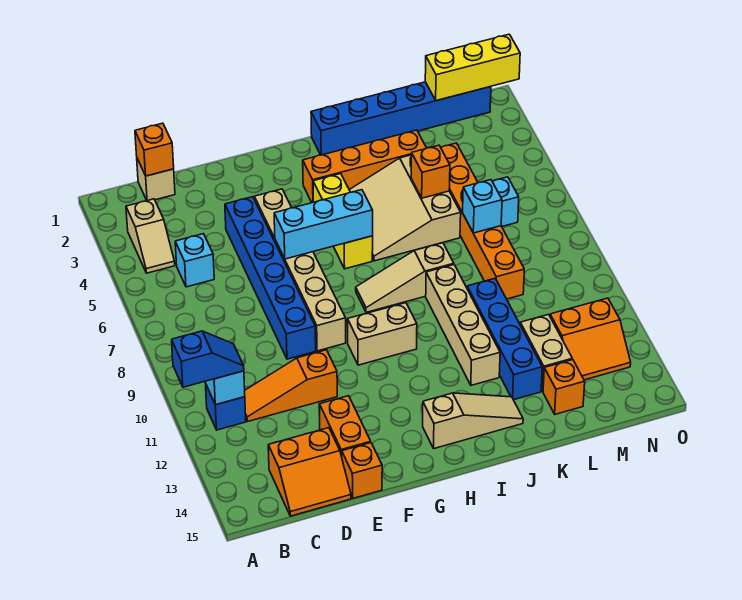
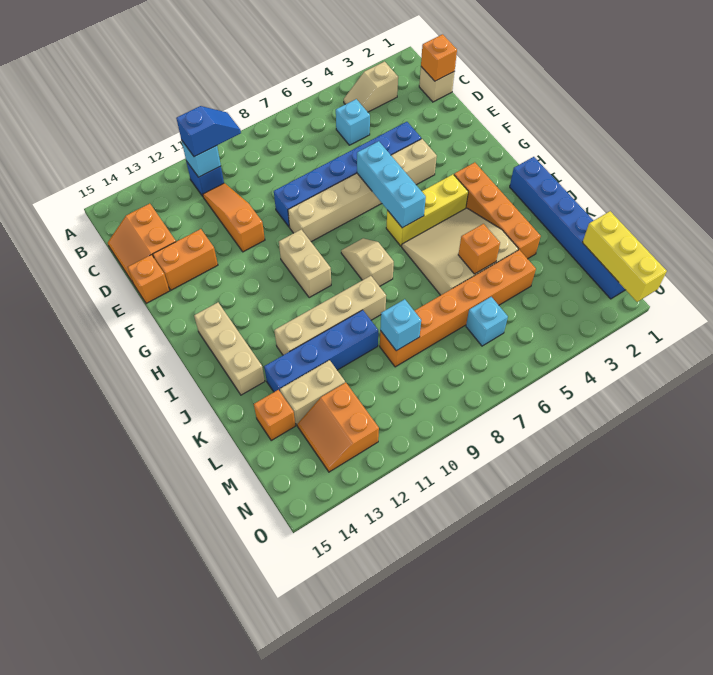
blue slope A11:B11 level 3 top A -> blue slope B10:B11 level 3 top 11
tan slope H8:J8 level 1 top J -> tan slope H8:I8 level 1 top I
tan slope H14:J14 level 1 top H -> tan brick H14:J14 level 1
cyan brick L7 level 2 -> cyan brick L9 level 2

